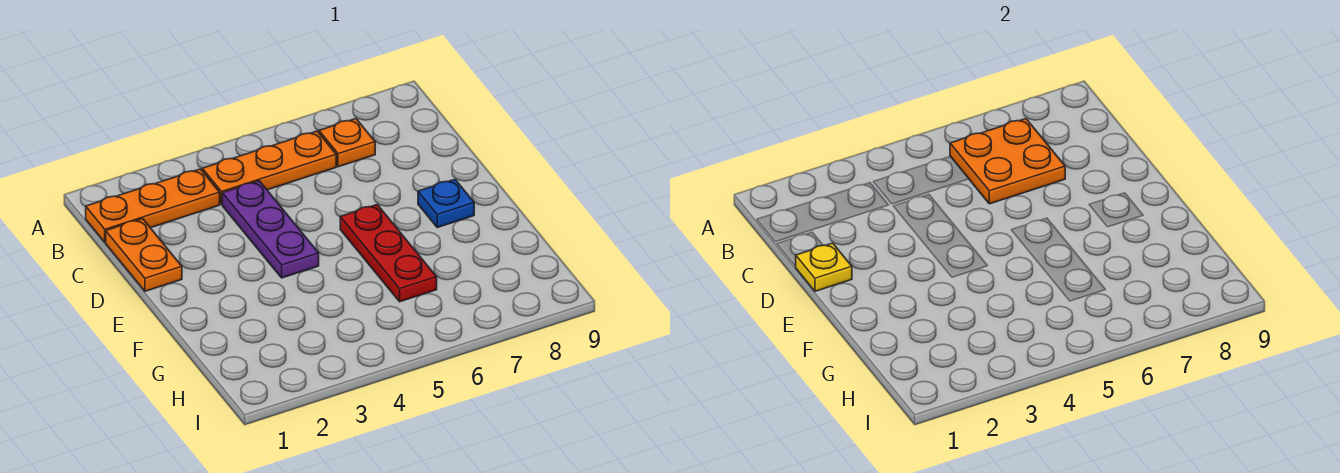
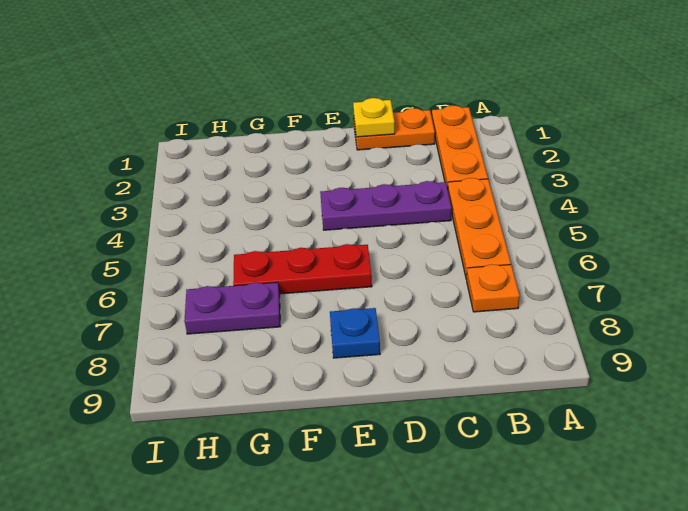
orange plate B6:C7 level 2 -> none
none -> purple plate G7:H7 level 1

